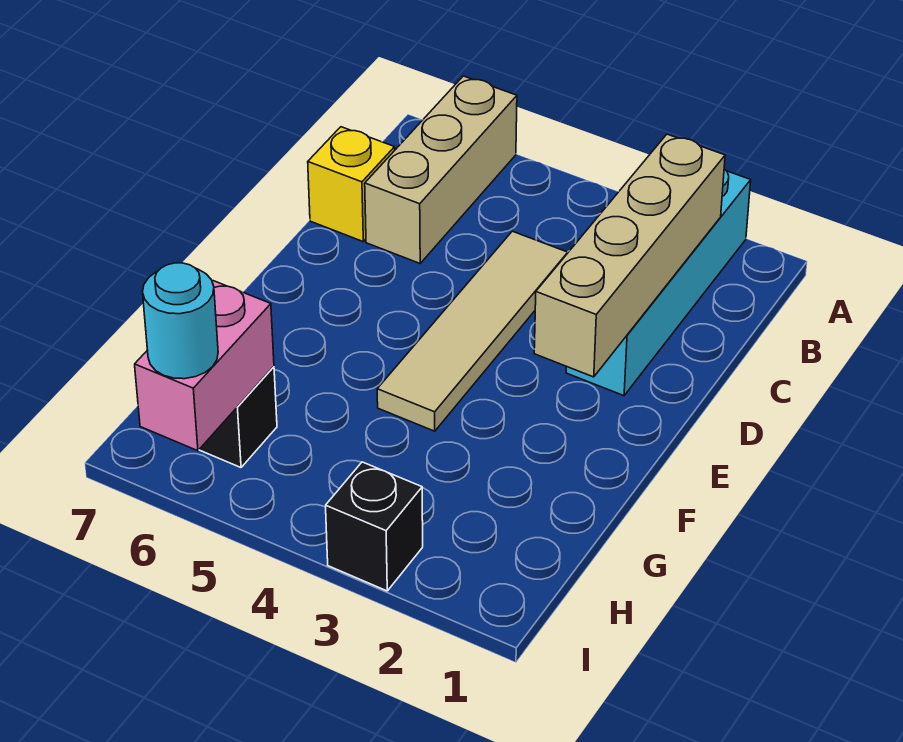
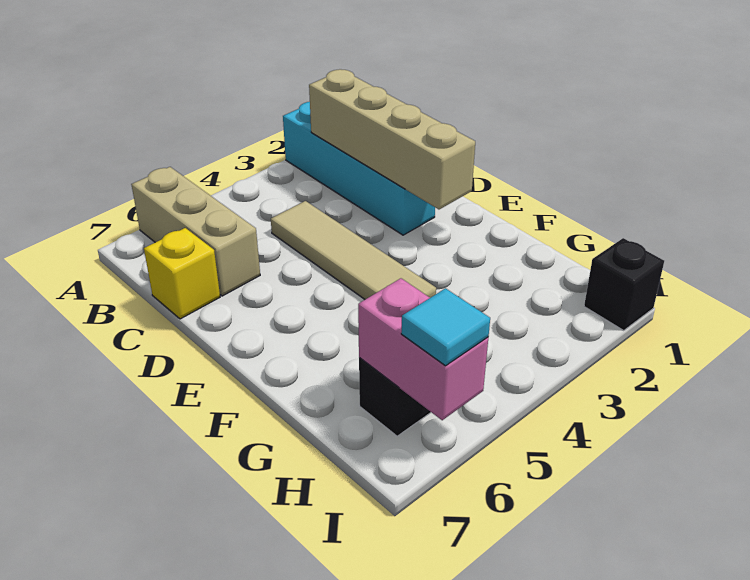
black brick I3 level 1 -> black brick I1 level 1
cyan round brick I6 level 3 -> cyan tile I6 level 3

